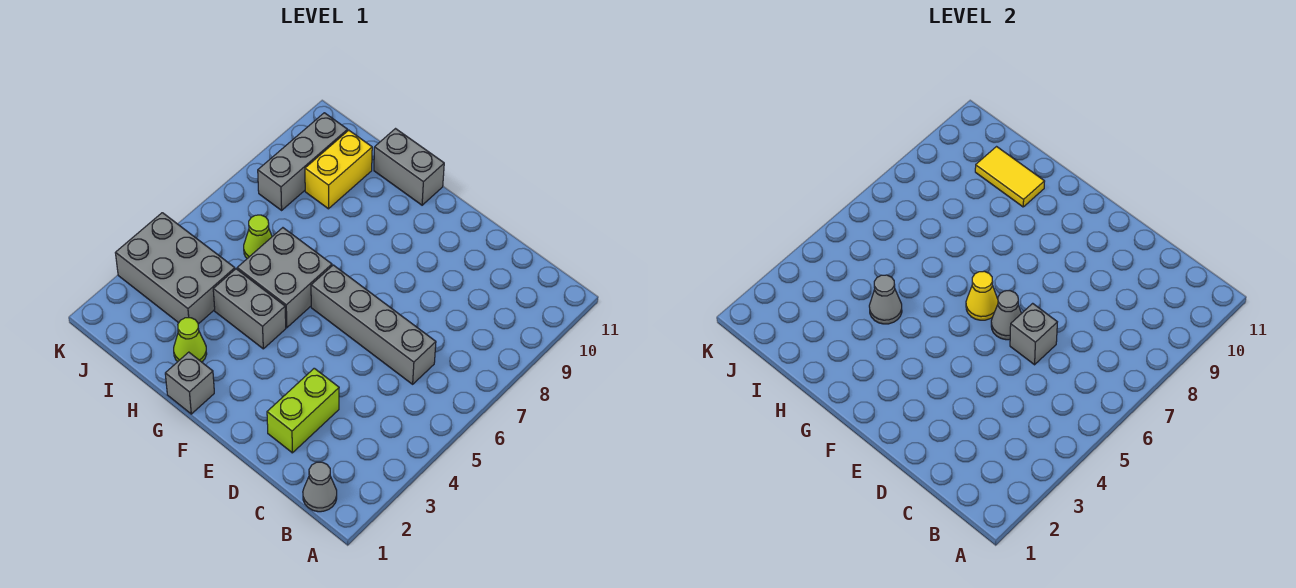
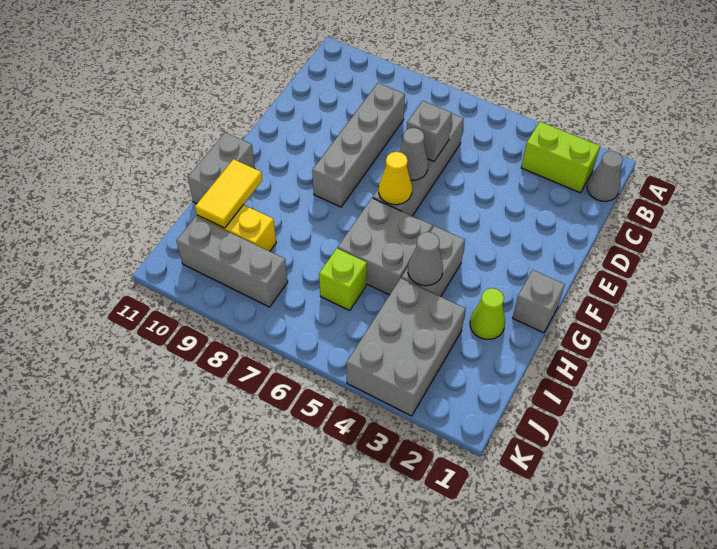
none -> grey brick C8:F8 level 1
lime brick D2:D3 level 1 -> lime brick B2:B3 level 1
lime cone I6 level 1 -> lime brick I6 level 1

